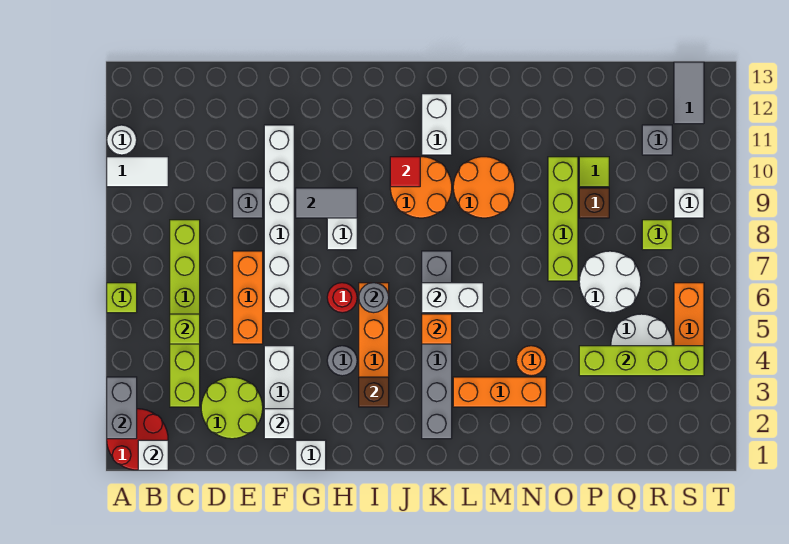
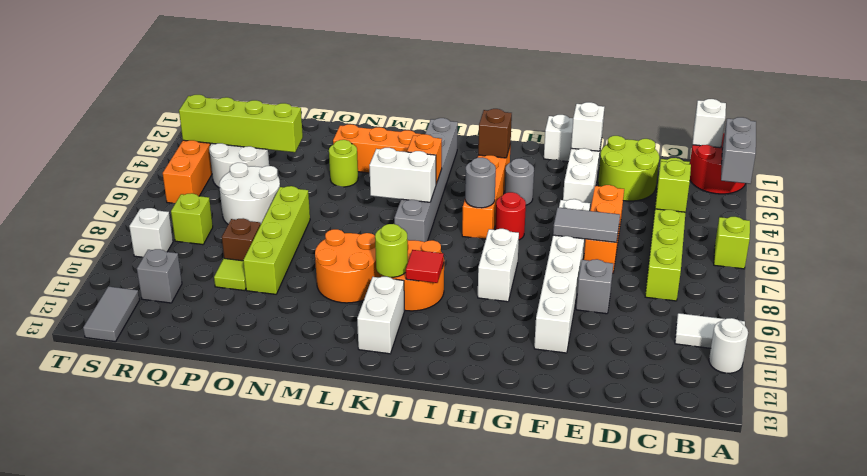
grey tile G9:H9 level 2 -> grey tile E7:F7 level 2
none -> lime round brick K10 level 2
orange round brick N4 level 1 -> lime round brick N4 level 1

